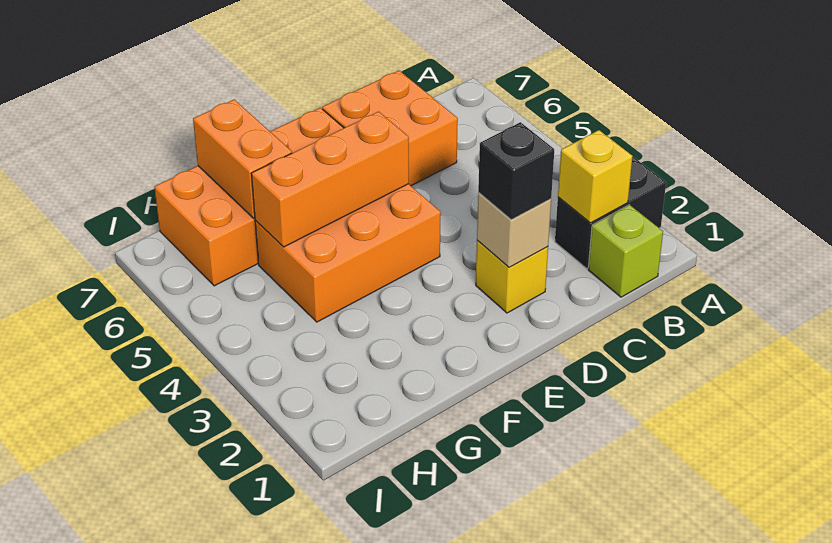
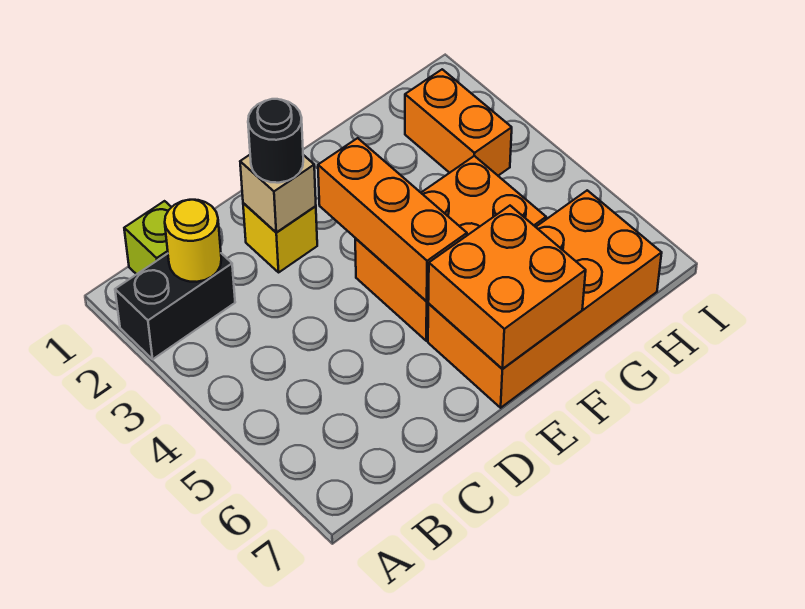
yellow brick B2 level 2 -> yellow round brick B2 level 2
orange brick C6:D7 level 1 -> orange brick E6:F7 level 2
black brick D2 level 3 -> black round brick D2 level 3
orange brick E5:G5 level 2 -> orange brick E3:E5 level 2
orange brick G6:G7 level 2 -> orange brick H2:H3 level 1

